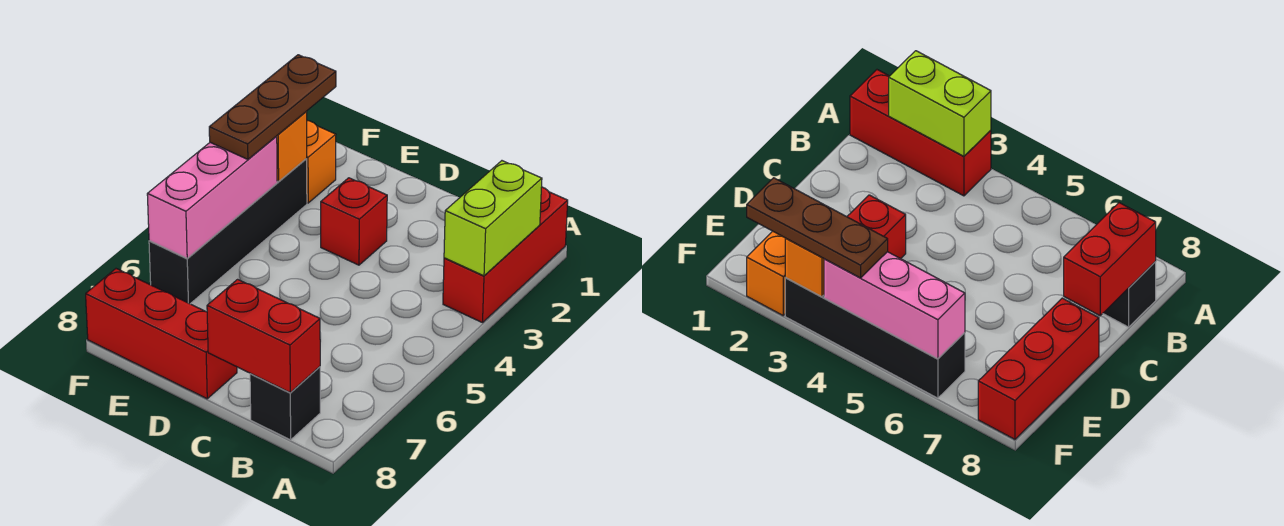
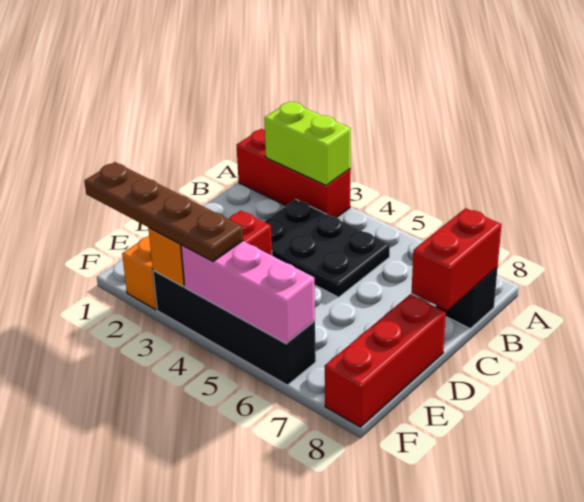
none -> black plate B3:C5 level 1
brown plate F2:F4 level 3 -> brown plate F1:F4 level 3

